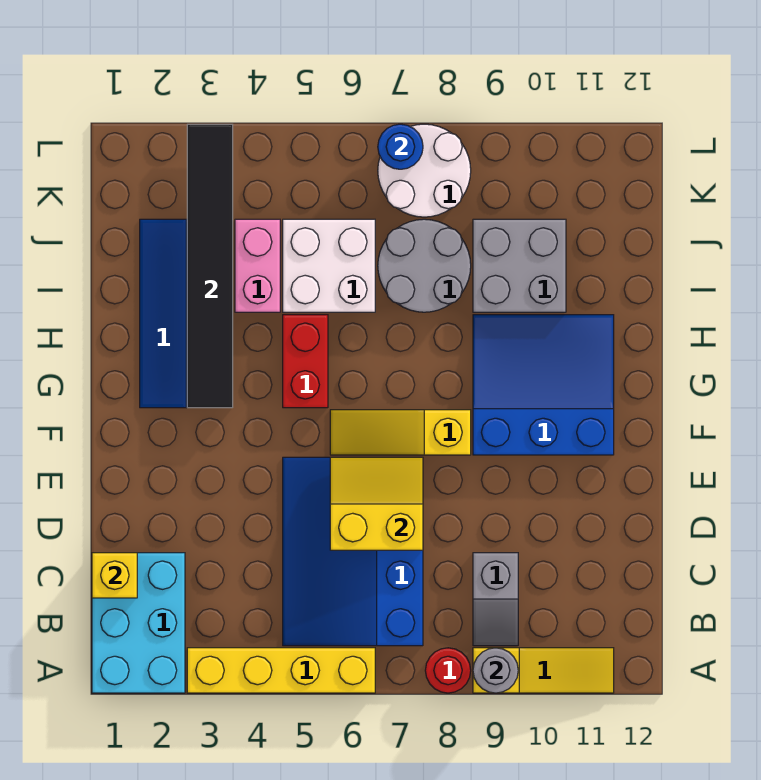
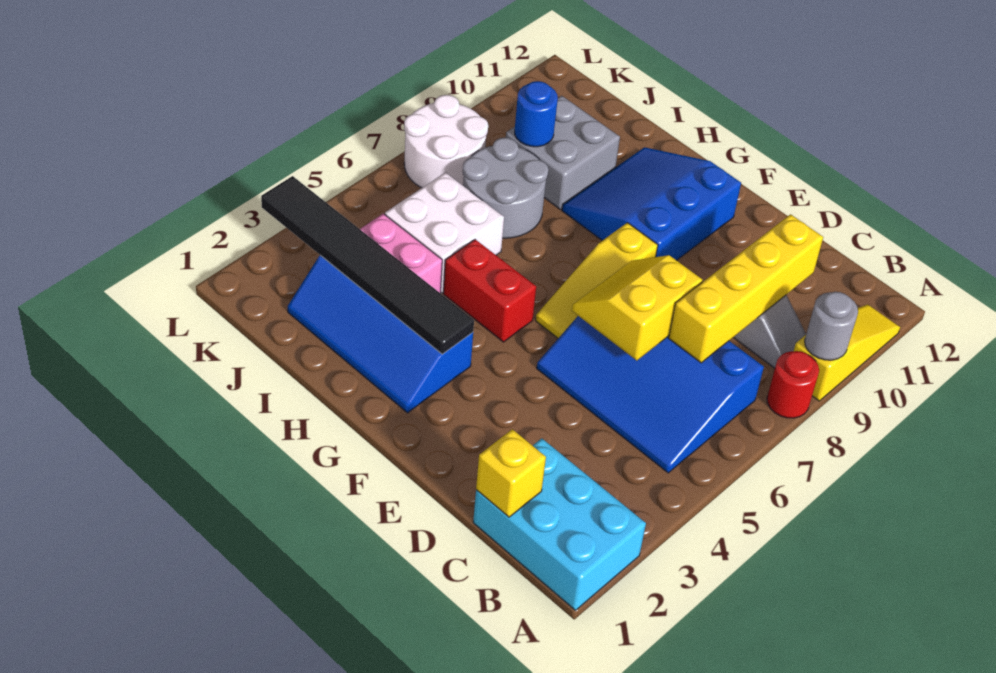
yellow brick A3:A6 level 1 -> yellow brick C7:C10 level 2
blue round brick L7 level 2 -> blue round brick J9 level 2

